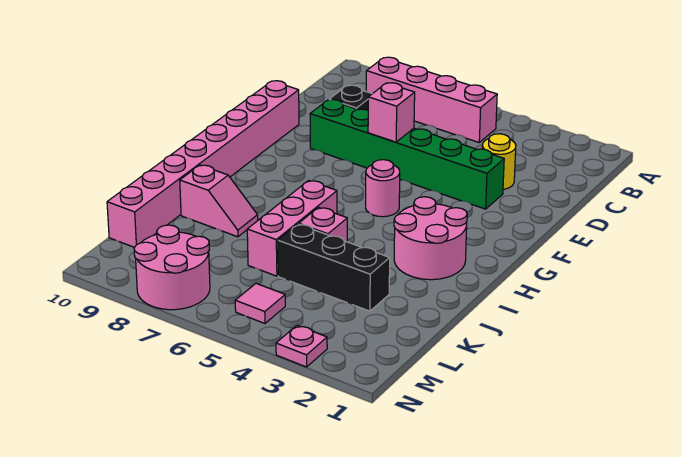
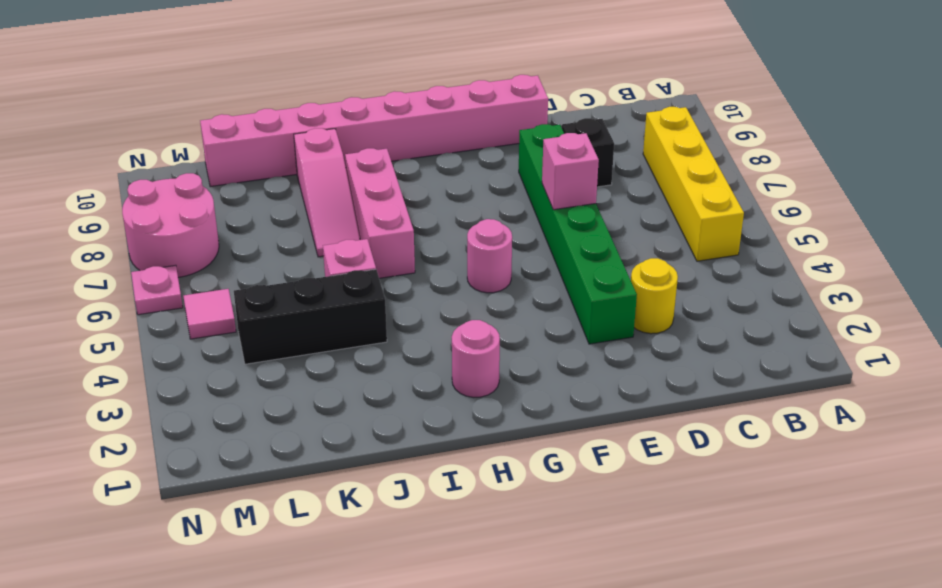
pink brick B5:B8 level 1 -> yellow brick B5:B8 level 1
pink round brick H2:I3 level 1 -> pink round brick H2 level 1
pink brick I6:K6 level 1 -> pink brick I6:I8 level 1
pink slope J8:J9 level 1 top 9 -> pink slope J7:J9 level 1 top 9
black brick K3:K5 level 1 -> black brick J4:L4 level 1
pink plate N3 level 1 -> pink plate N6 level 1

